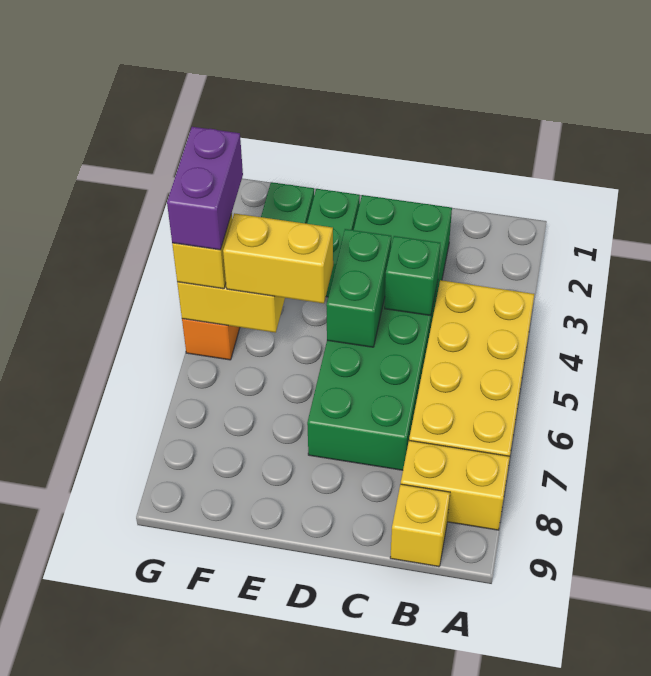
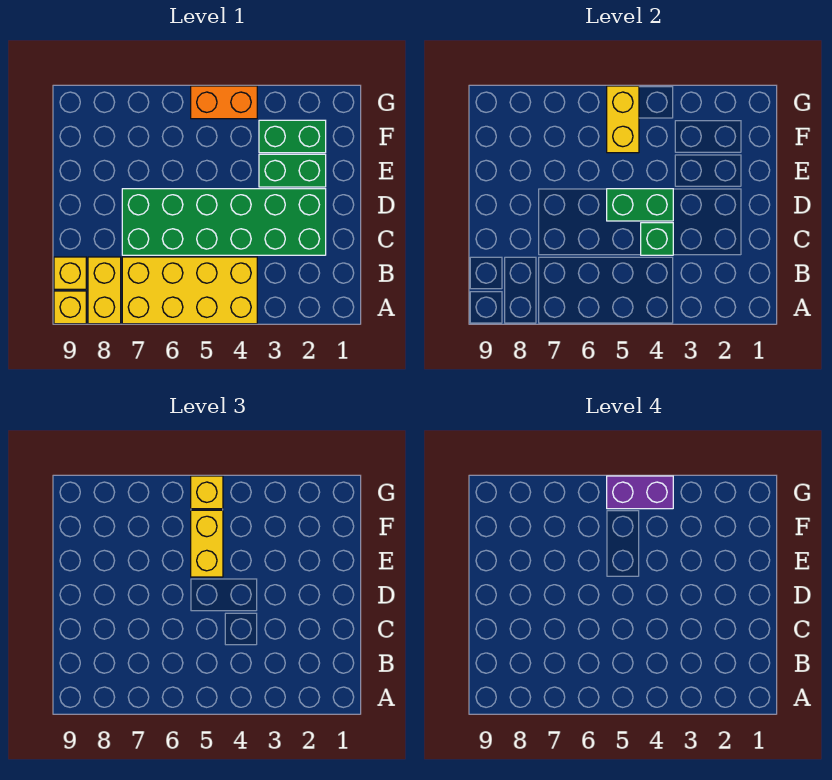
none -> yellow brick A9 level 1

